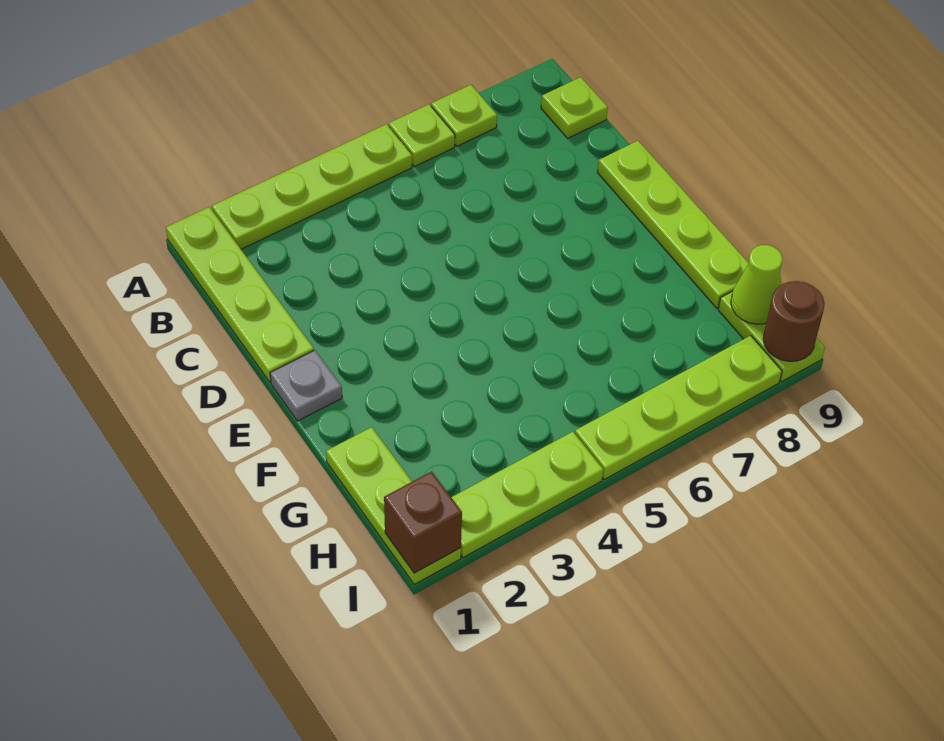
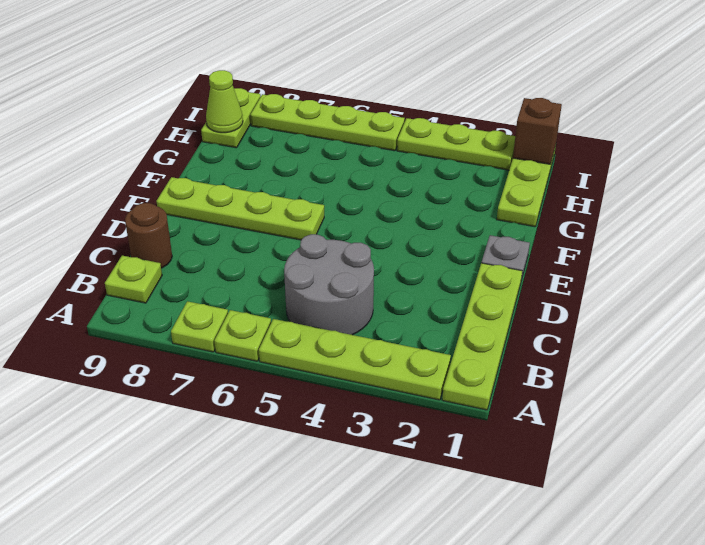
none -> grey round brick B4:C5 level 1
lime plate D9:G9 level 1 -> lime plate E6:E9 level 1
brown round brick I9 level 2 -> brown round brick C9 level 1

